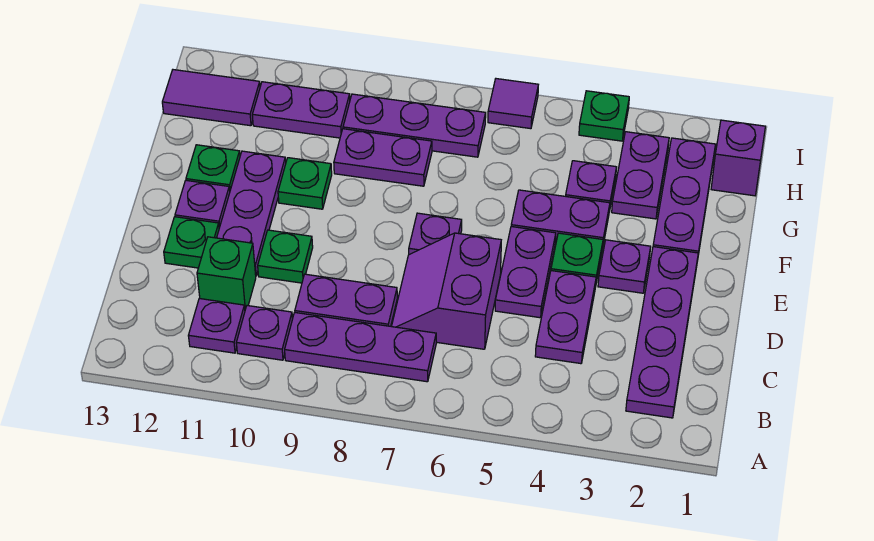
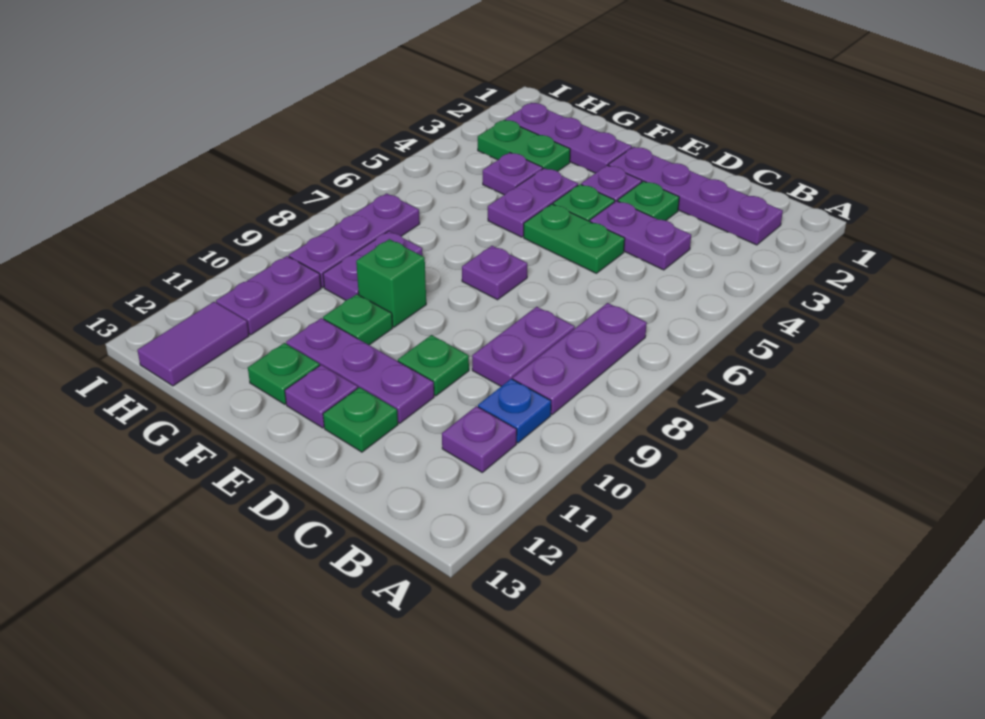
purple plate B10 level 1 -> blue plate B10 level 1
purple slope C6:D7 level 1 top 6 -> none
green brick C11 level 1 -> green brick F9 level 1
purple plate D5:E5 level 1 -> green plate D5:E5 level 1
purple plate G3:H3 level 1 -> green plate G3:H3 level 1
purple brick H1 level 1 -> none
green plate I4 level 1 -> green plate D3 level 1
purple tile I6 level 1 -> none

